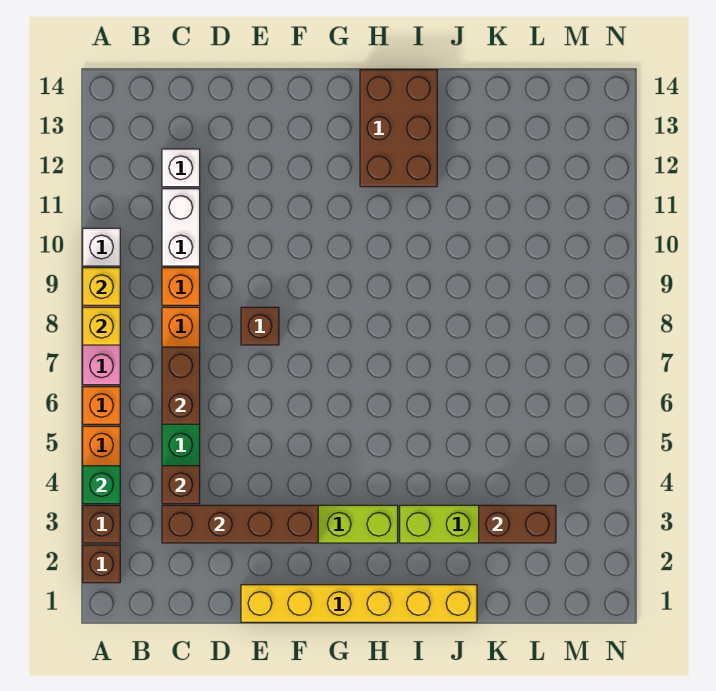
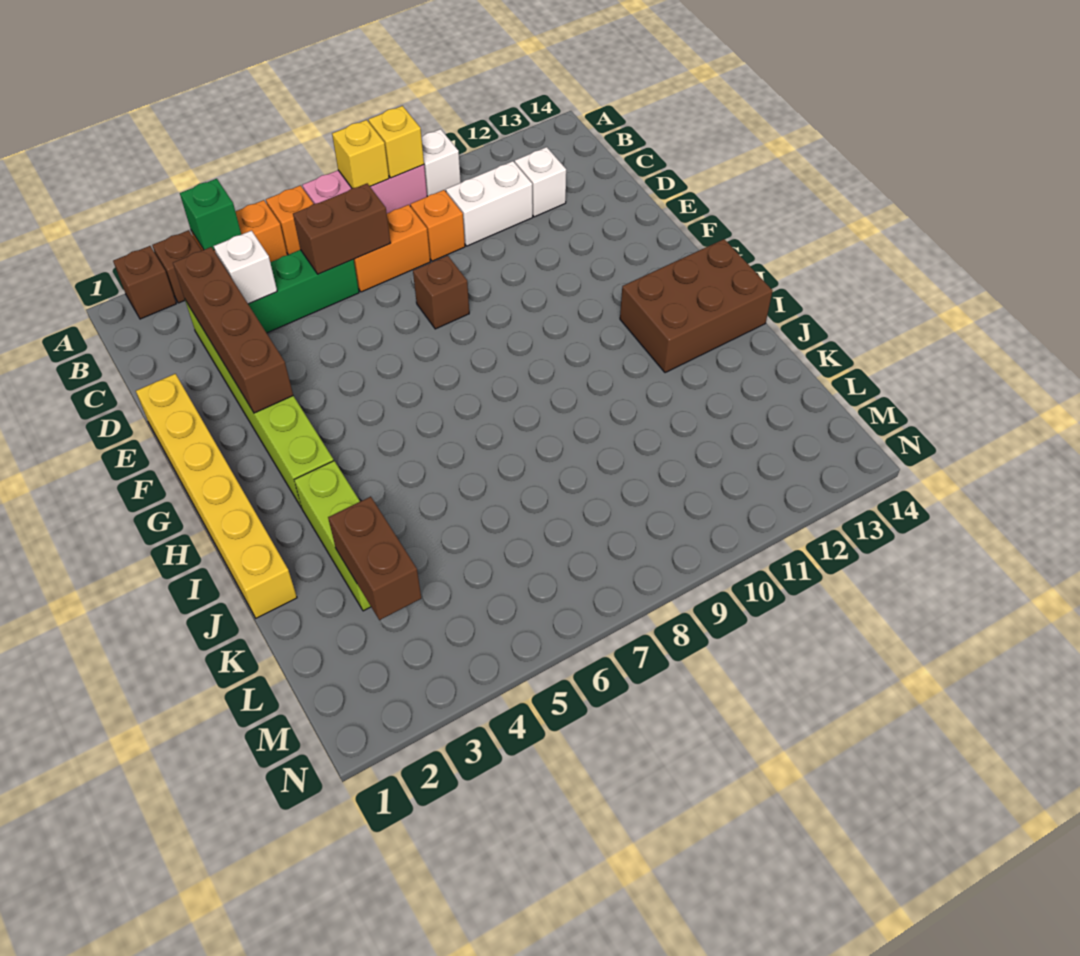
brown brick C4 level 2 -> white brick C4 level 2

